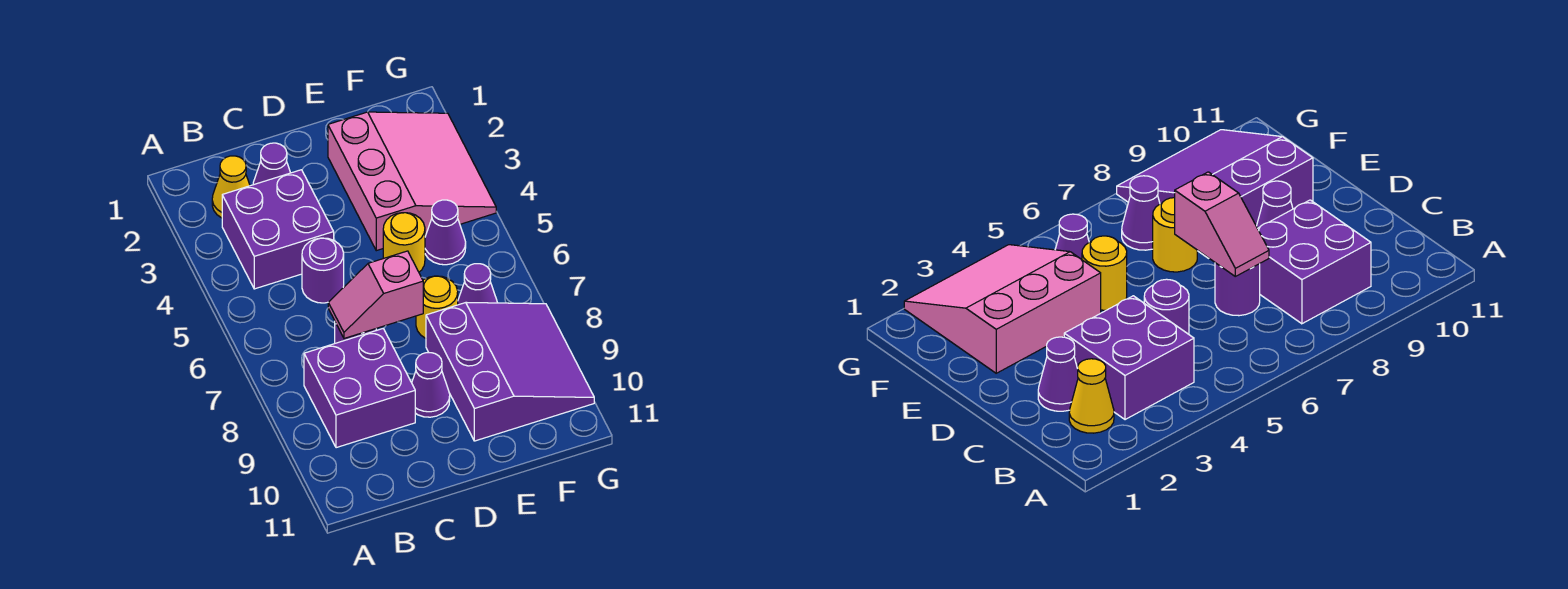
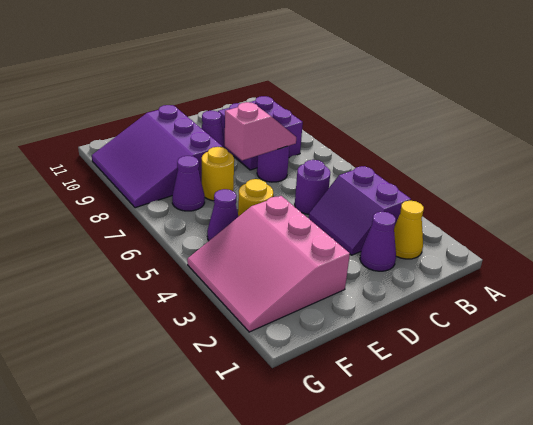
purple brick B3:C4 level 1 -> purple slope B3:C4 level 1 top B

